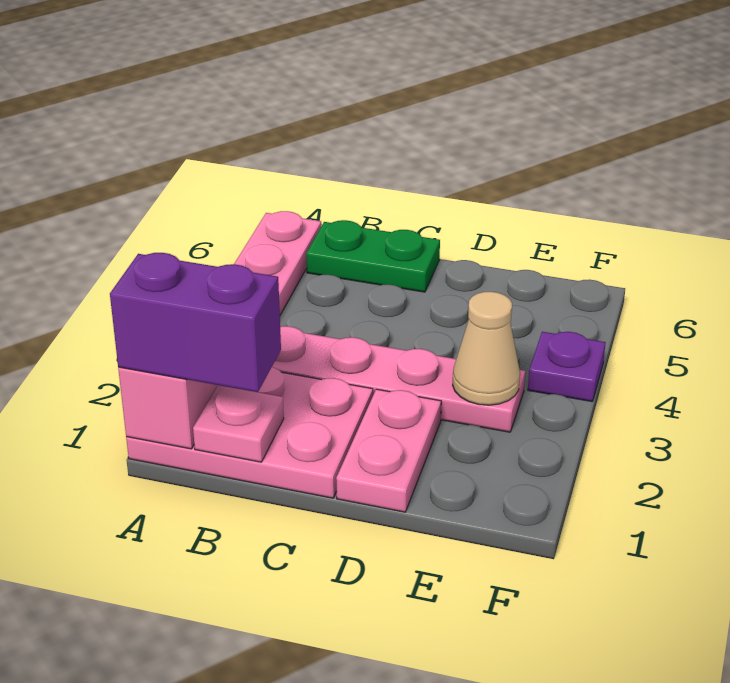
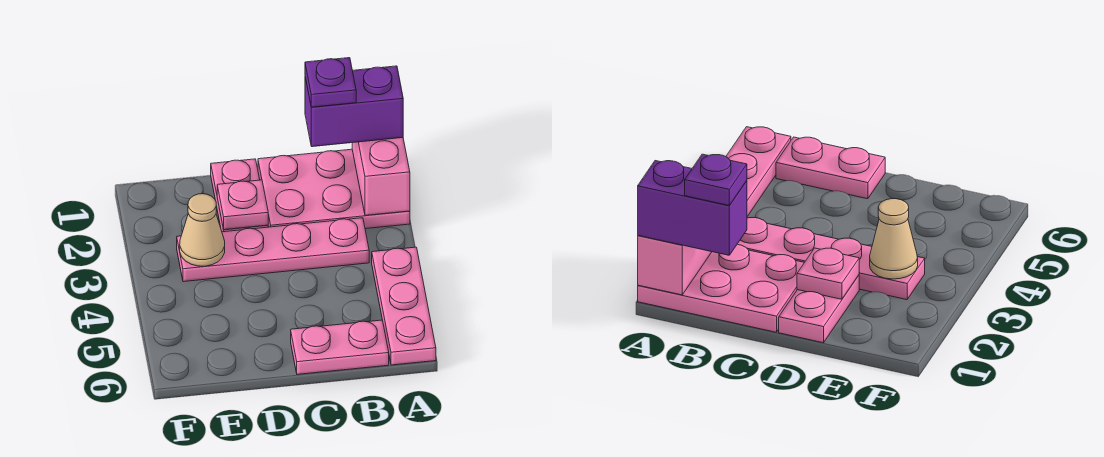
pink plate B1 level 2 -> pink plate D2 level 2
green plate B6:C6 level 1 -> pink plate B6:C6 level 1
purple plate F4 level 1 -> purple plate B1 level 4

